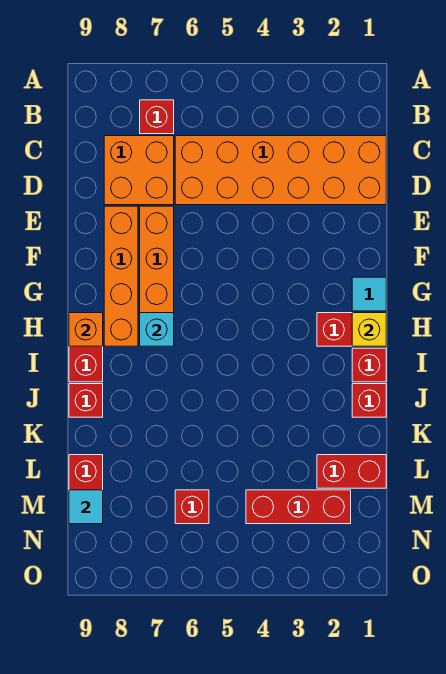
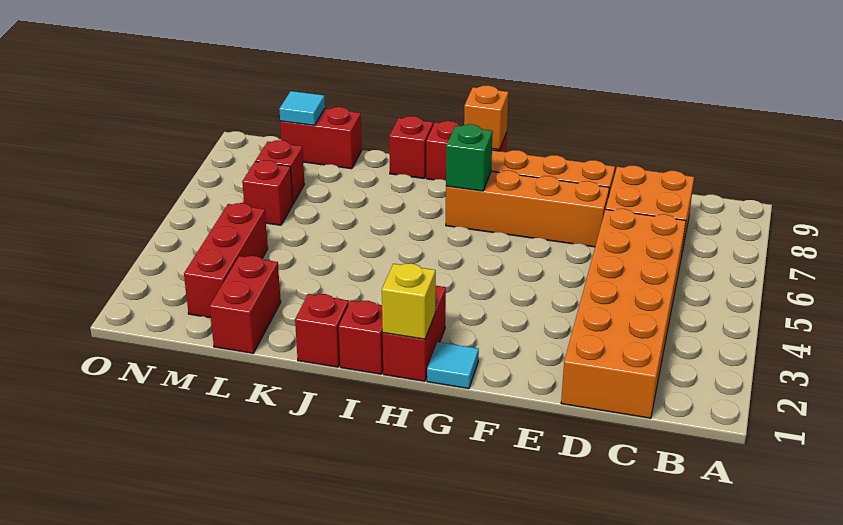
red brick B7 level 1 -> red brick M7 level 1
cyan brick H7 level 2 -> green brick H7 level 2

